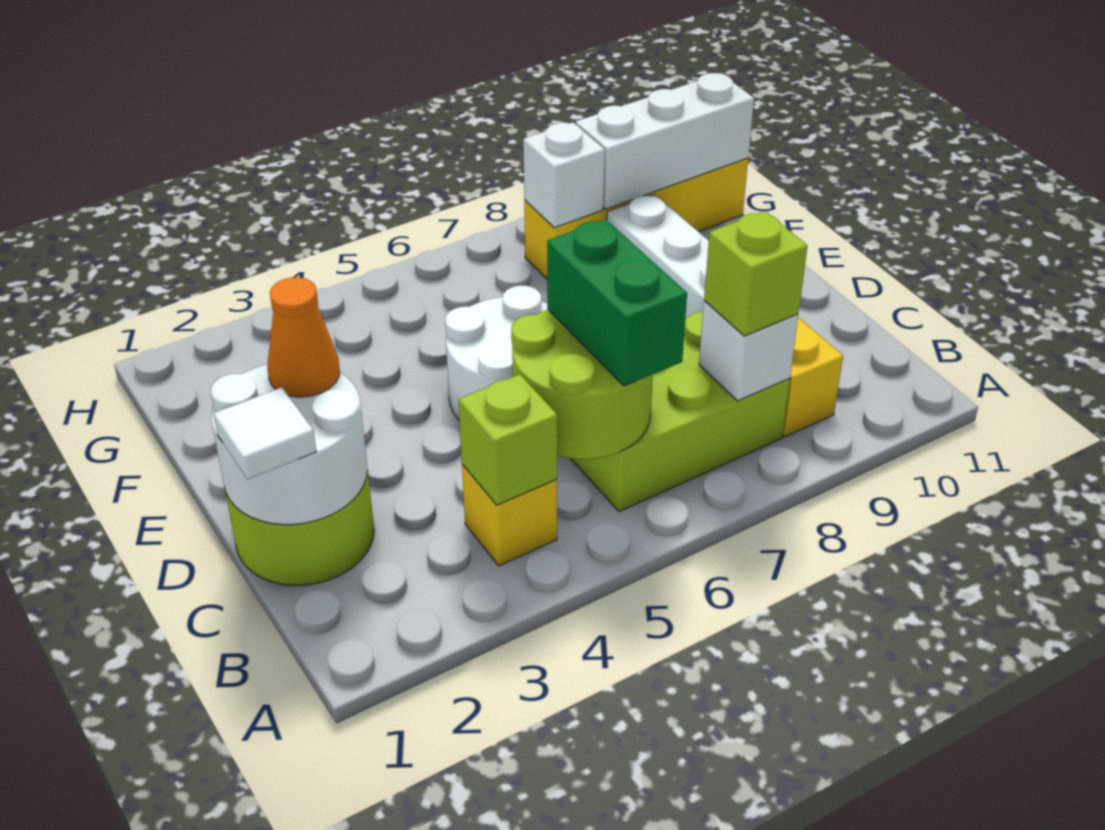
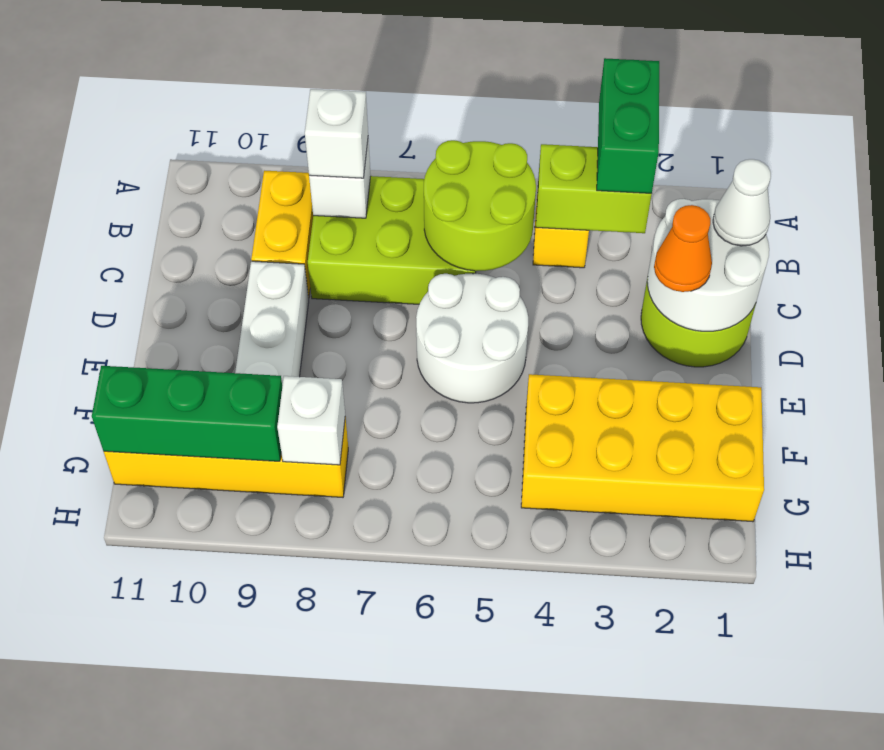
lime brick B4 level 2 -> lime brick B3:B4 level 2
green brick B6:C6 level 3 -> green brick A3:B3 level 3
lime brick B8 level 3 -> white brick B8 level 3
white tile C1 level 3 -> white cone C1 level 3
none -> yellow brick F1:G4 level 1
white brick G9:G11 level 2 -> green brick G9:G11 level 2

